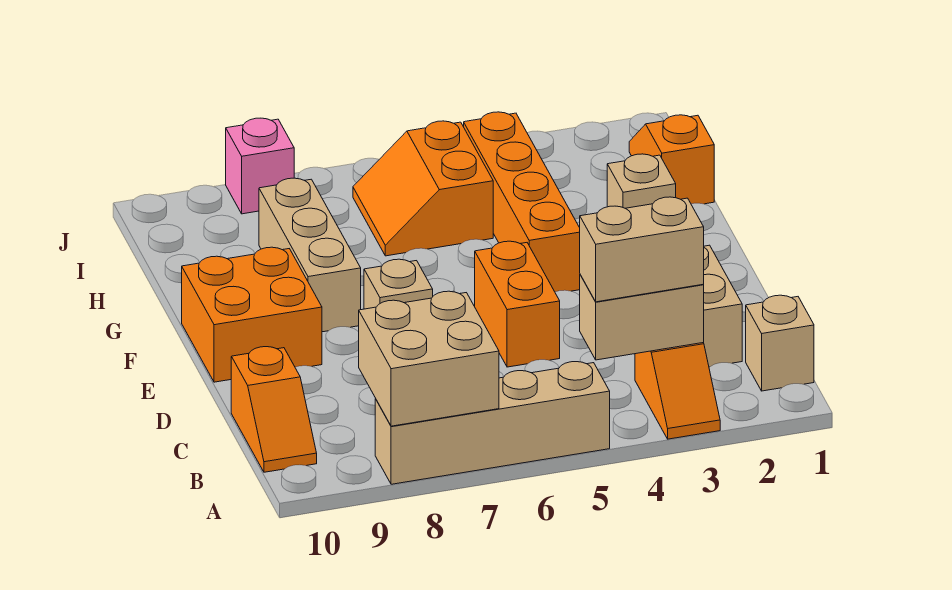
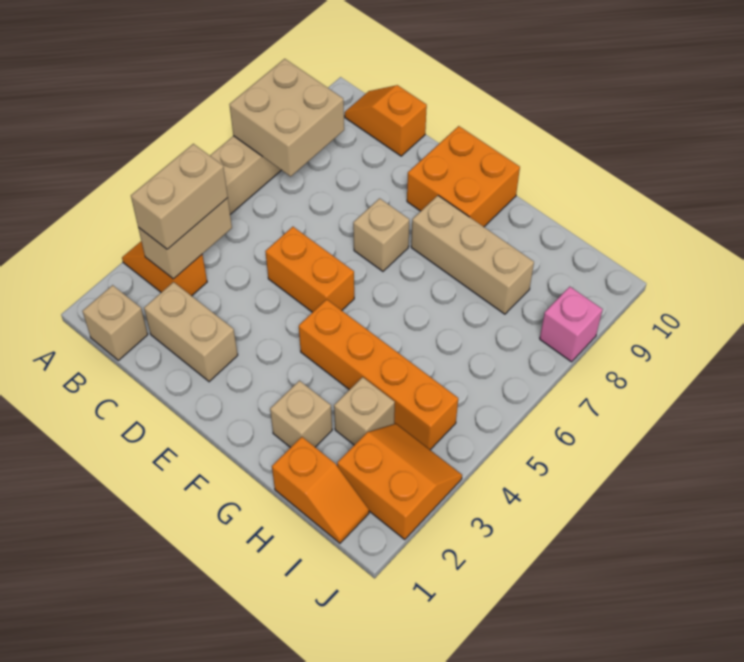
none -> tan brick H3 level 1
orange slope H5:I6 level 1 top 5 -> orange slope I2:J3 level 1 top 2

